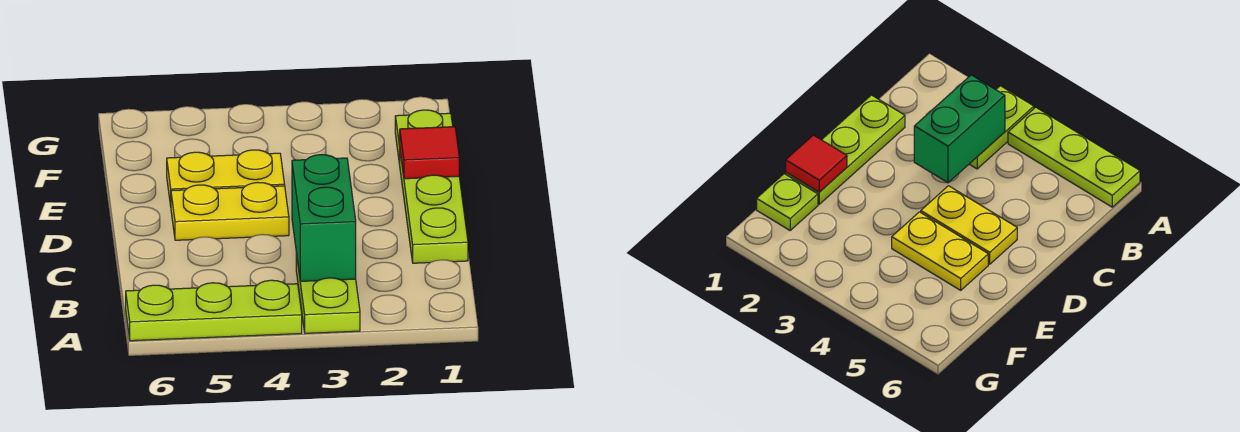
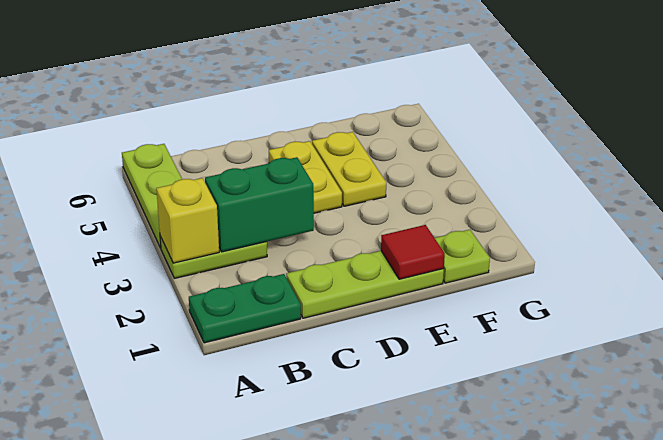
none -> green plate A1:B1 level 1
none -> yellow brick A3 level 2

